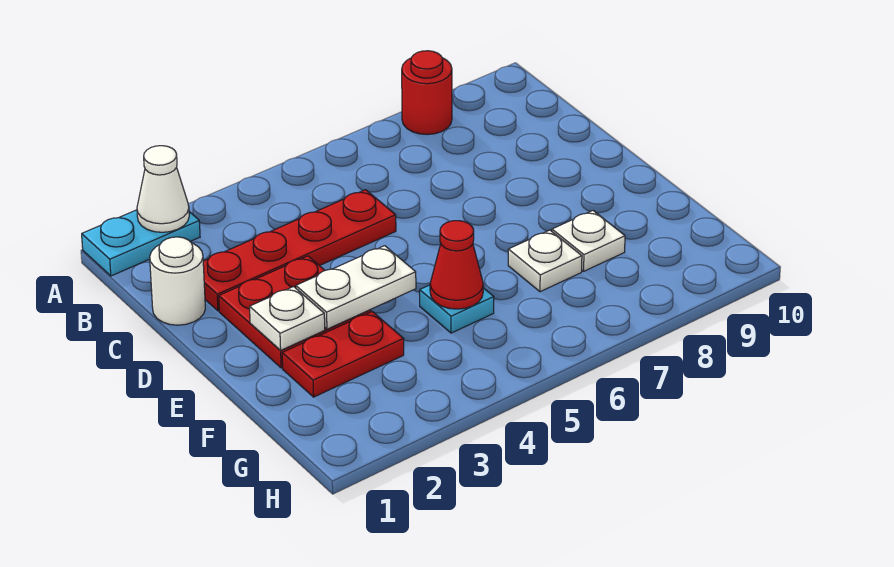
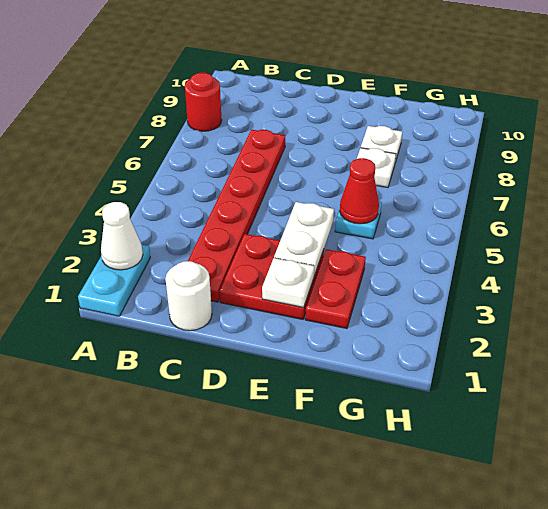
red plate C2:C5 level 1 -> red plate C2:C7 level 1

